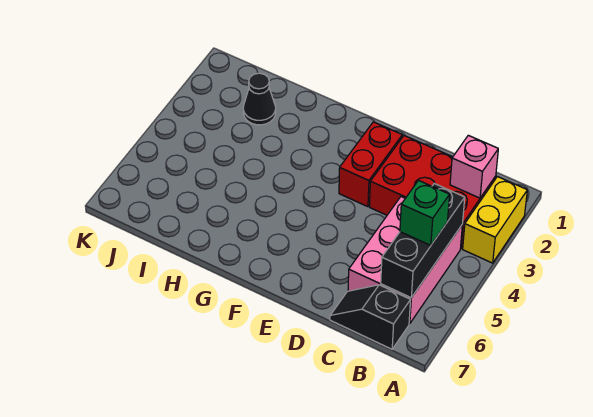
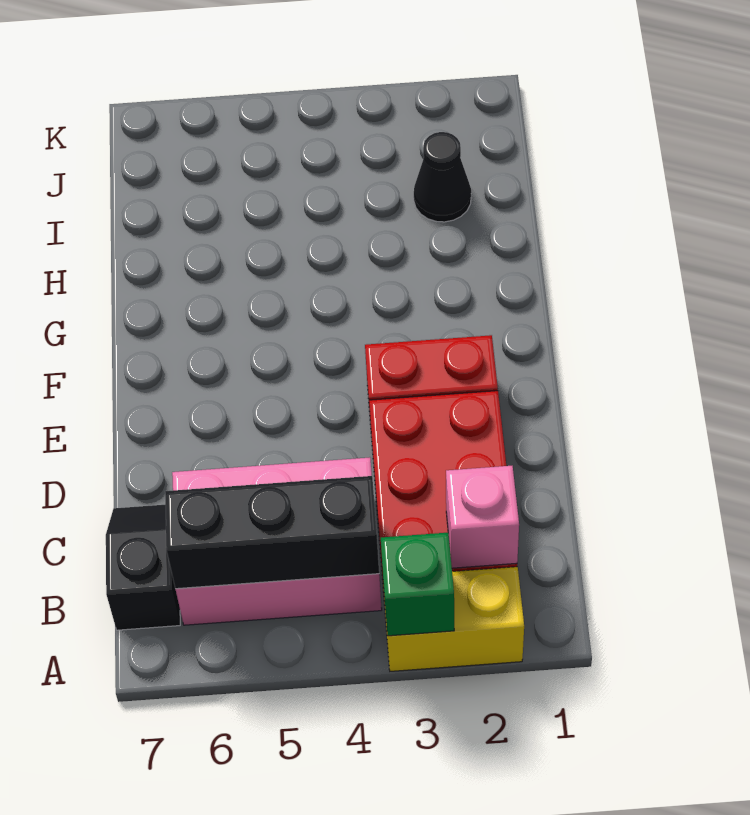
green brick B5 level 3 -> green brick A3 level 2

